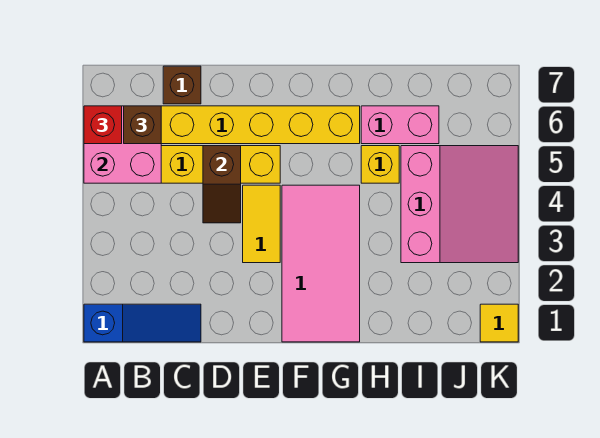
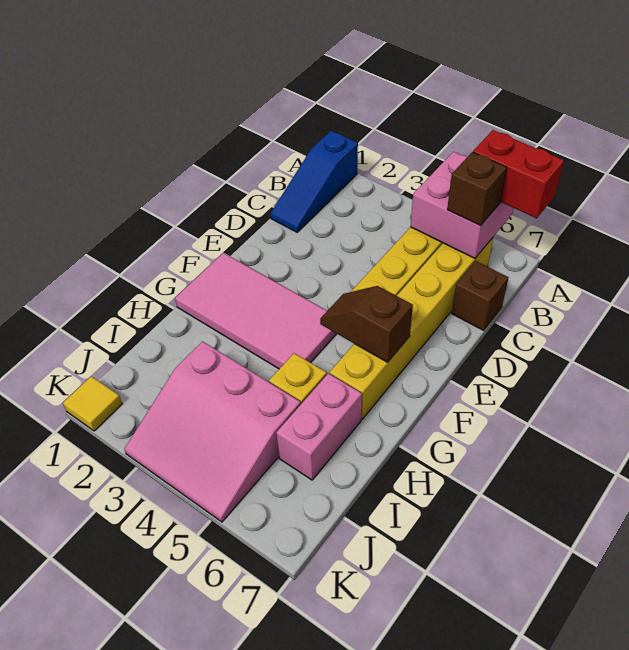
red brick A6 level 3 -> red brick A6:A7 level 3
brown slope D4:D5 level 2 top 5 -> brown slope F5:F6 level 2 top 6
yellow tile E3:E4 level 1 -> none

